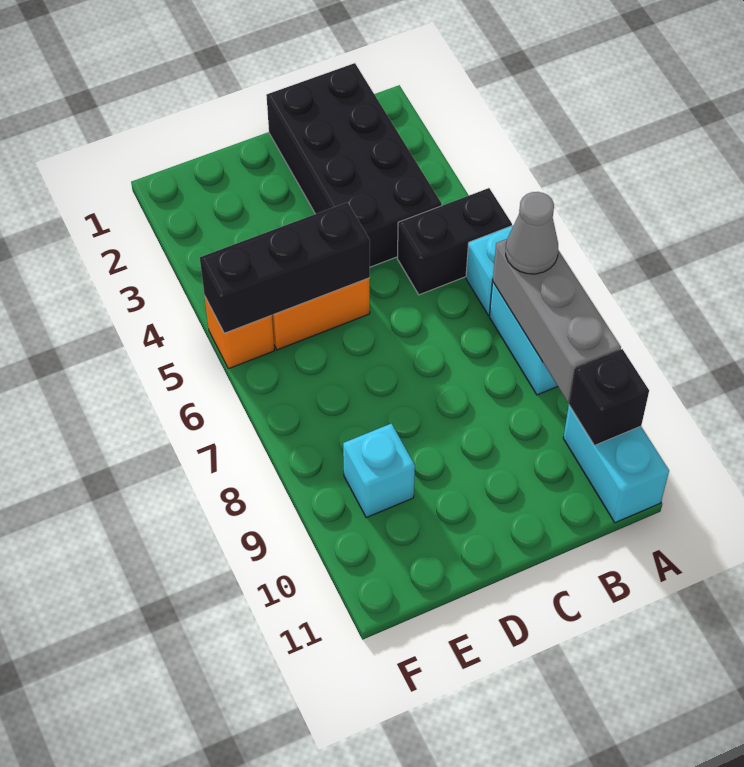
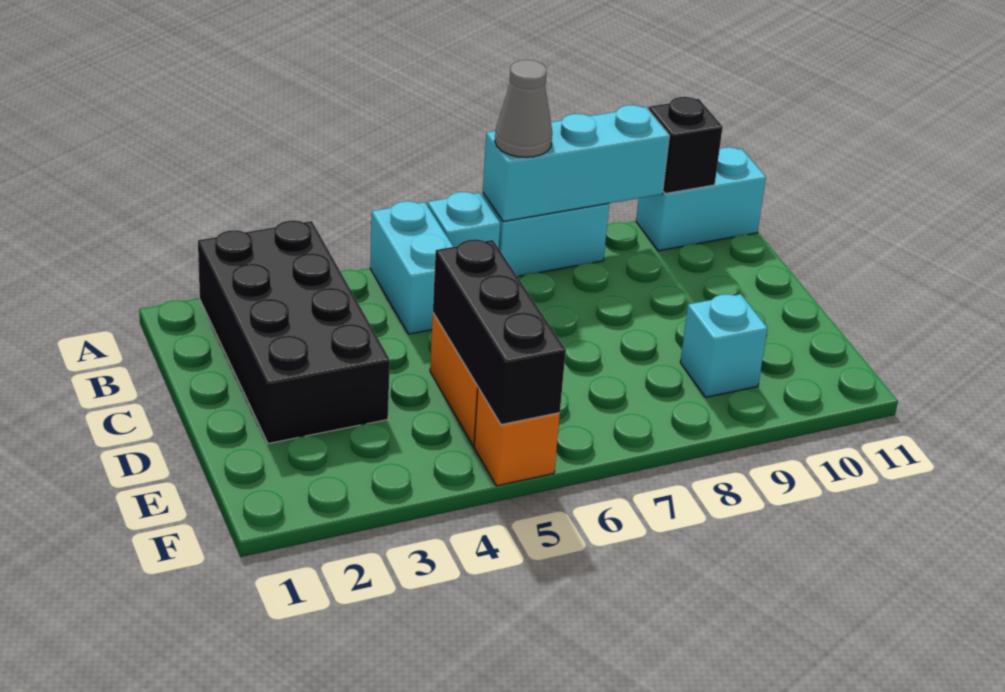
black brick A5:B5 level 1 -> cyan brick A5:B5 level 1
grey brick A7:A9 level 2 -> cyan brick A7:A9 level 2
black brick B1:C4 level 1 -> black brick A2:D3 level 1

